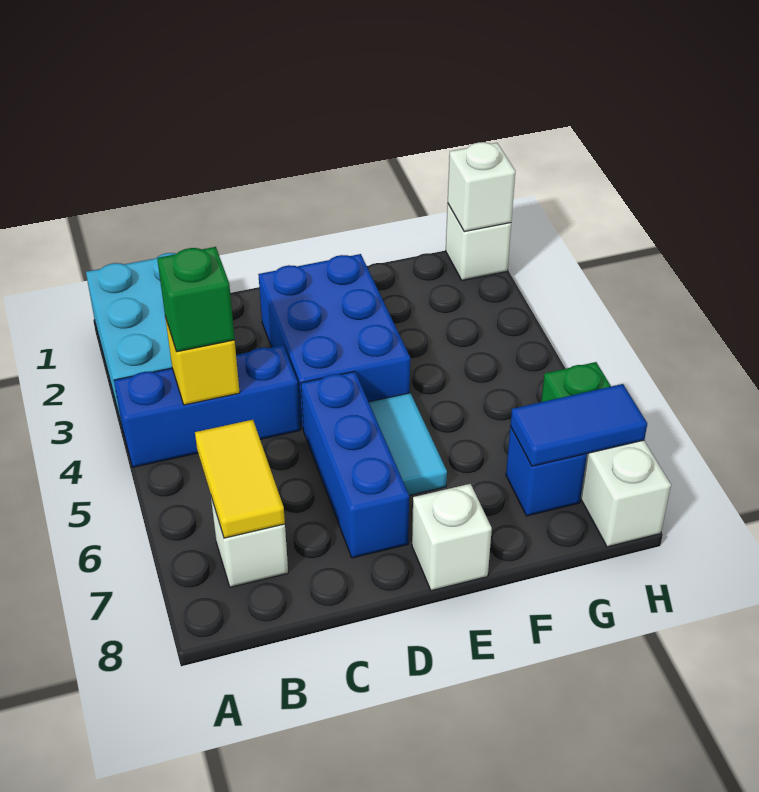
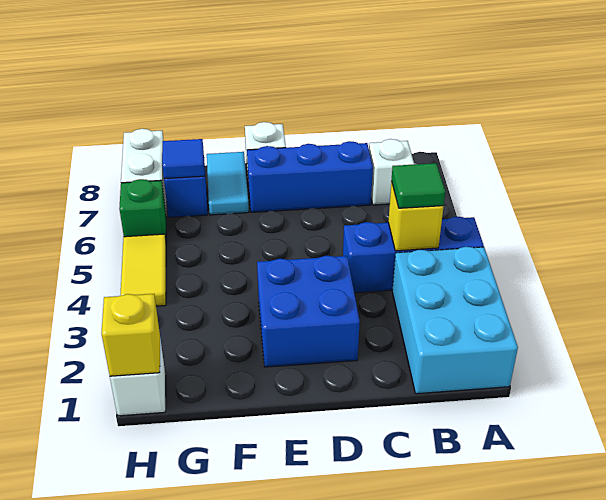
green brick B4 level 3 -> green tile B4 level 3
yellow tile B6:B7 level 2 -> yellow tile H4:H5 level 1
blue brick D2:E4 level 1 -> blue brick D2:E3 level 1
blue brick D5:D7 level 1 -> blue brick C7:E7 level 1
cyan tile E5:E6 level 1 -> cyan tile F7:F8 level 1
blue tile G7:H7 level 2 -> blue tile G7 level 2
white brick H1 level 2 -> yellow brick H1 level 2

